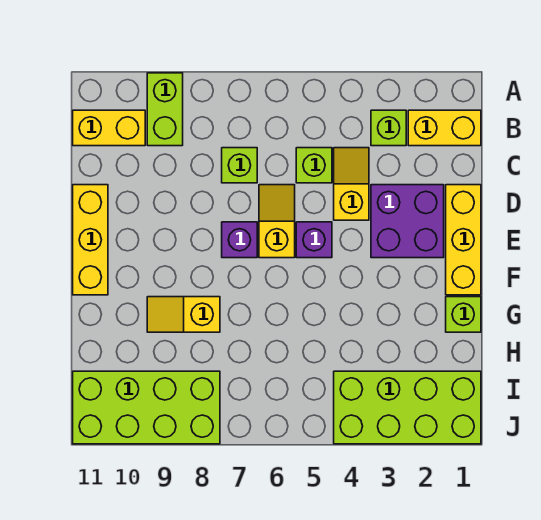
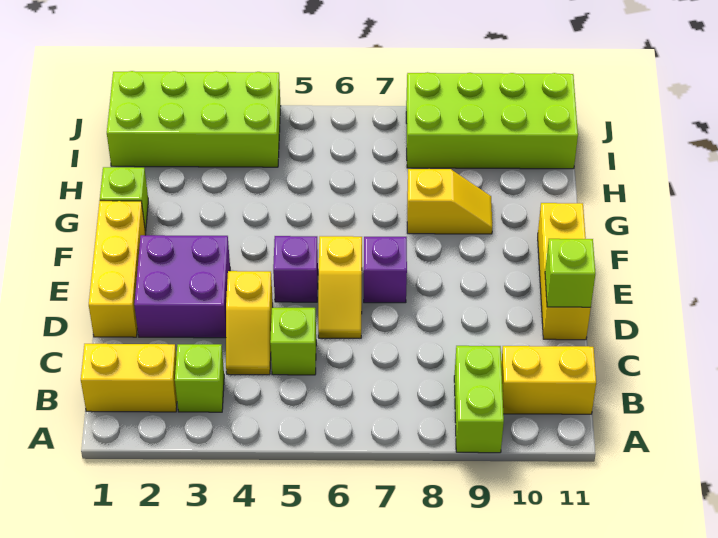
lime brick C7 level 1 -> lime brick D11 level 2

